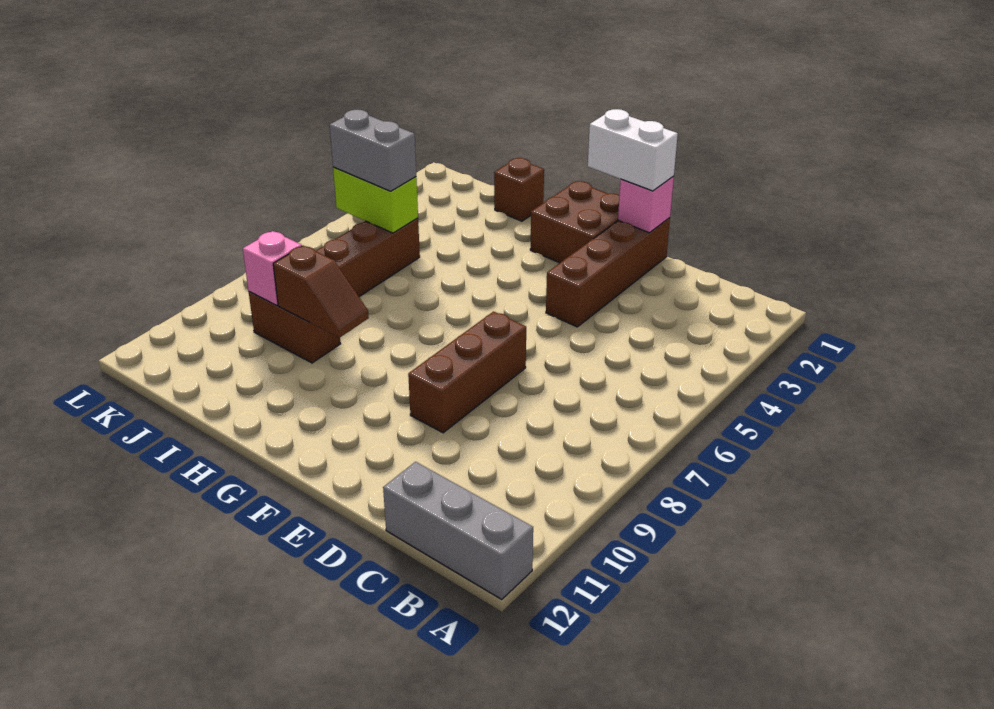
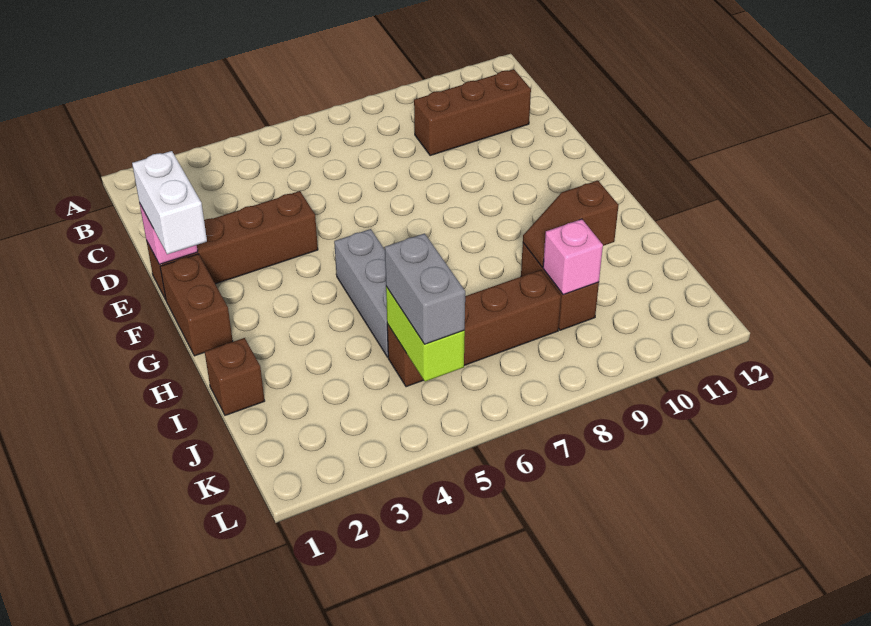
grey brick A12:C12 level 1 -> grey brick G5:I5 level 1
brown brick E7:E9 level 1 -> brown brick C9:C11 level 1
brown brick F1:G2 level 1 -> brown brick F1:G1 level 1
brown slope H9:I9 level 2 top I -> brown slope I9:I10 level 2 top 10

